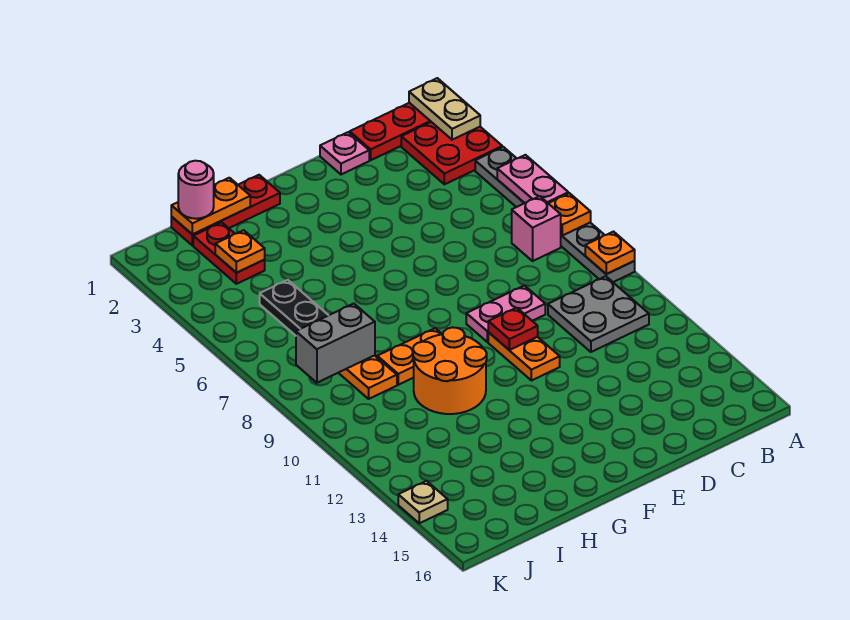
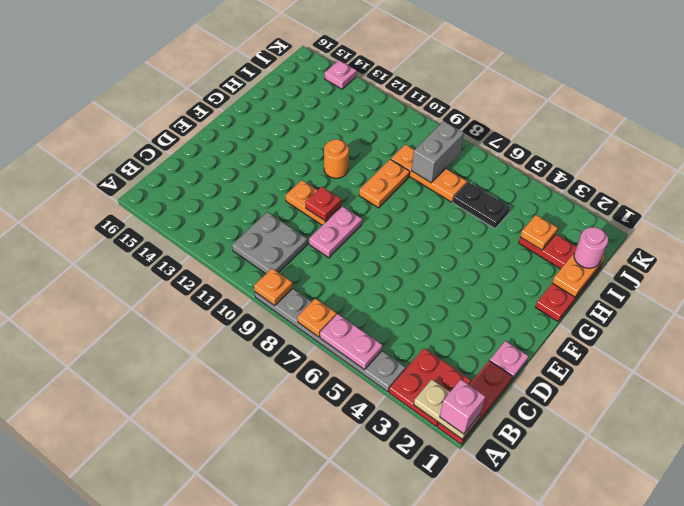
pink brick B7 level 1 -> pink brick A1 level 3
orange round brick G10:H11 level 1 -> orange round brick G11 level 1
tan plate K14 level 1 -> pink plate K14 level 1

